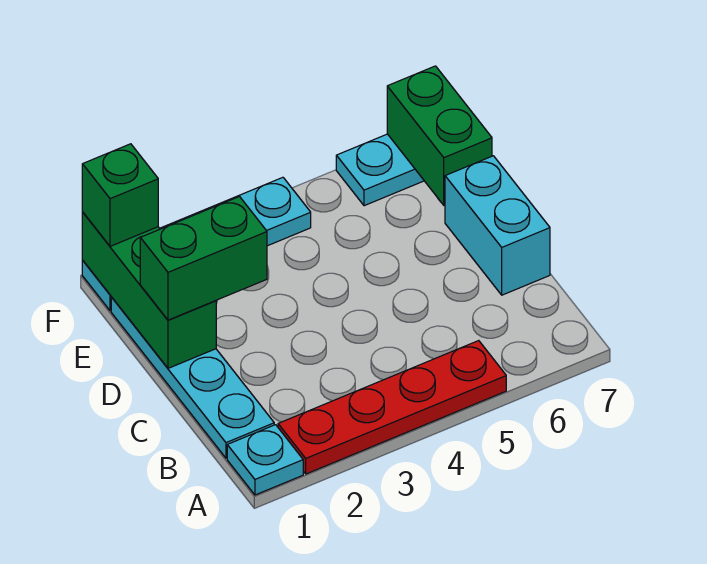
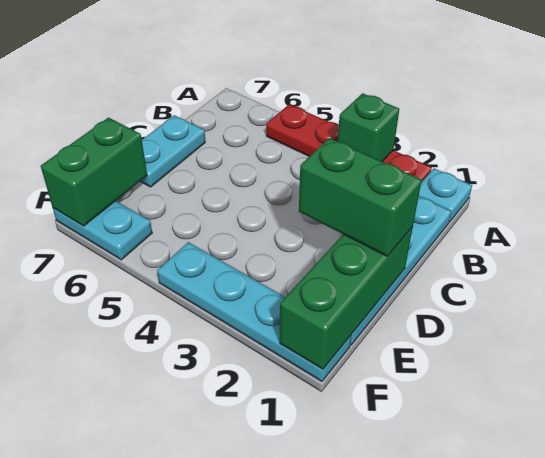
cyan brick C7:D7 level 1 -> cyan plate C7:D7 level 1
green brick F1 level 3 -> green brick A3 level 2

